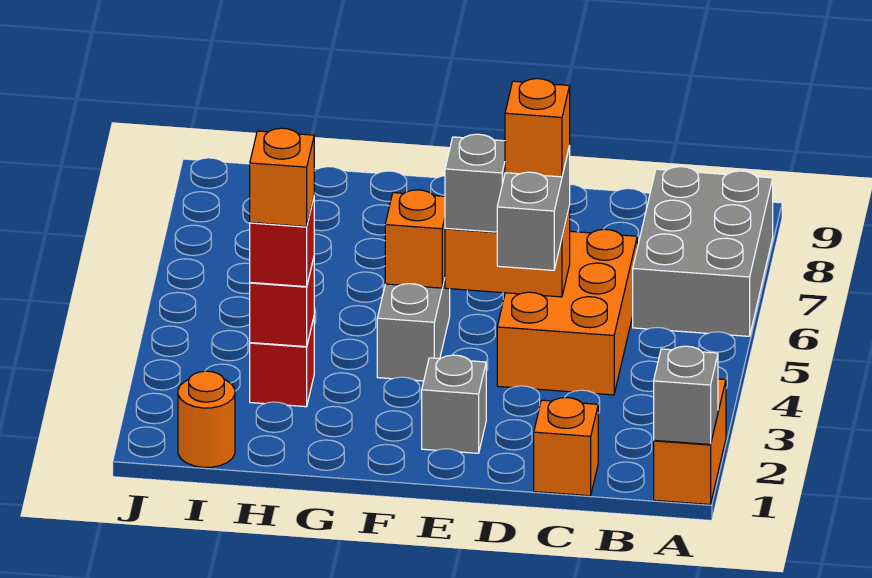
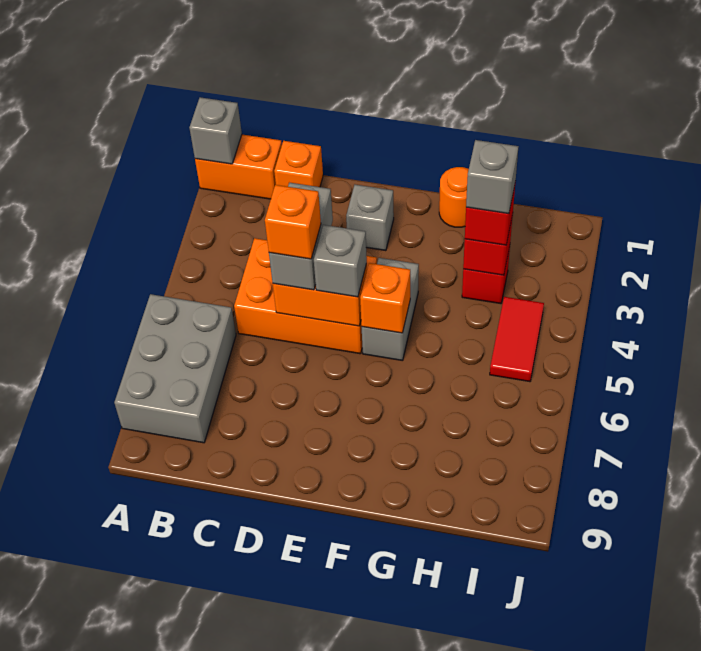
orange brick A1:A2 level 1 -> orange brick A1:B1 level 1
orange brick C4:D6 level 1 -> orange brick C4:E5 level 1
orange brick H3 level 4 -> grey brick H3 level 4
orange round brick I1 level 1 -> orange round brick G1 level 1
none -> red tile I4:I5 level 1

